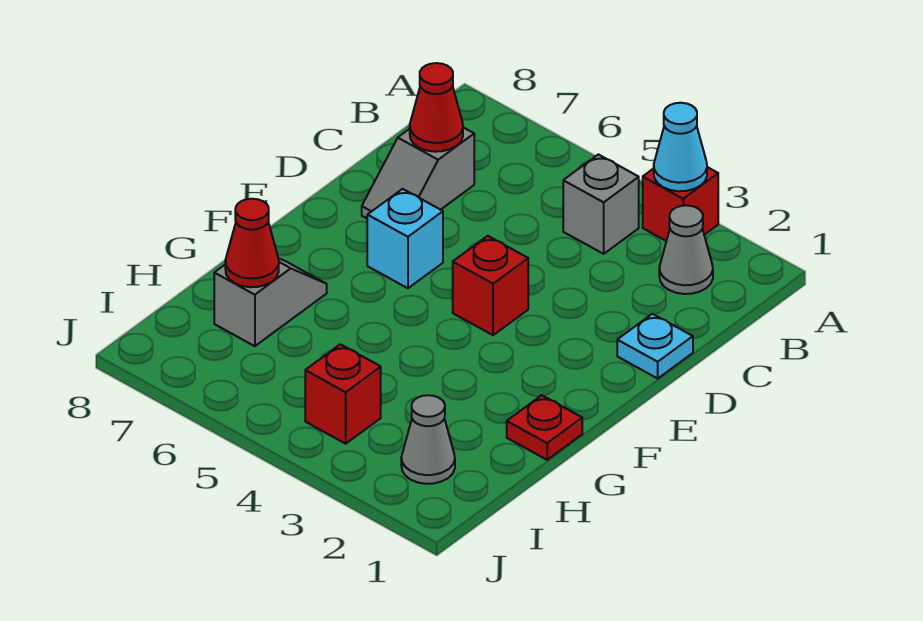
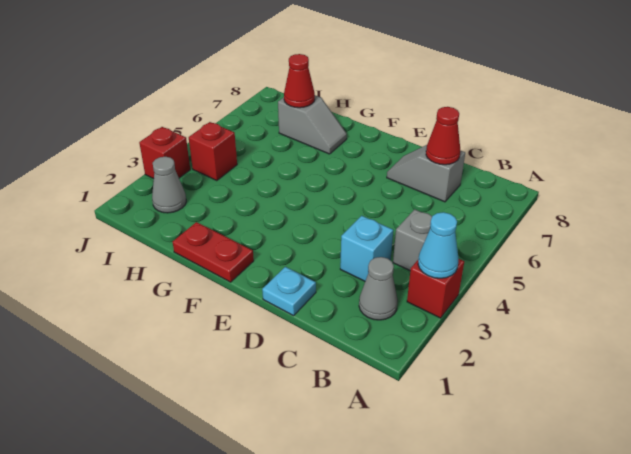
red brick E4 level 1 -> red brick J3 level 1
cyan brick E6 level 1 -> cyan brick C3 level 1
red plate G1 level 1 -> red plate F1:G1 level 1

